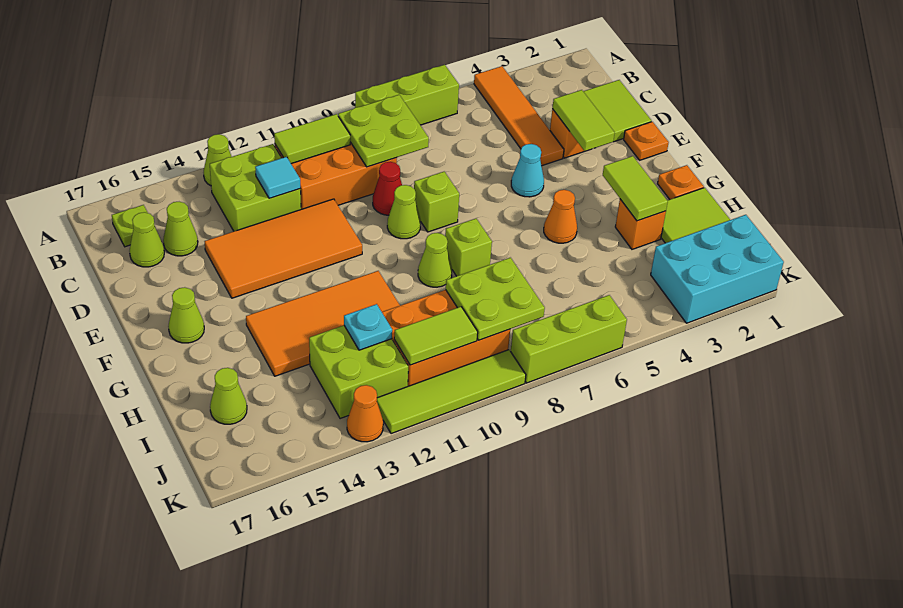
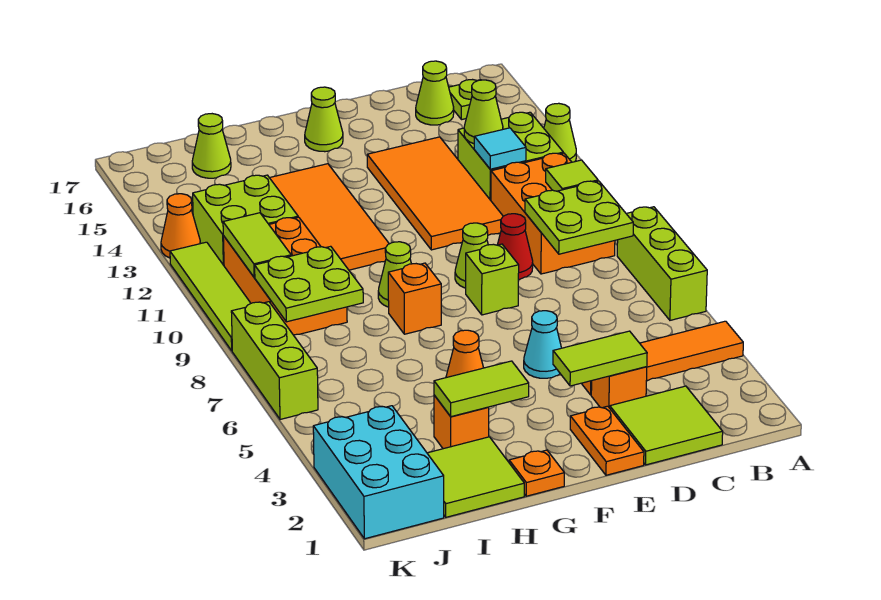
lime tile B10:B11 level 2 -> lime tile B10 level 2
lime cone C15 level 1 -> lime cone C13 level 2
orange plate E1 level 1 -> orange plate E1:E2 level 1
lime brick G8 level 1 -> orange brick G8 level 1
cyan plate I12 level 2 -> none

